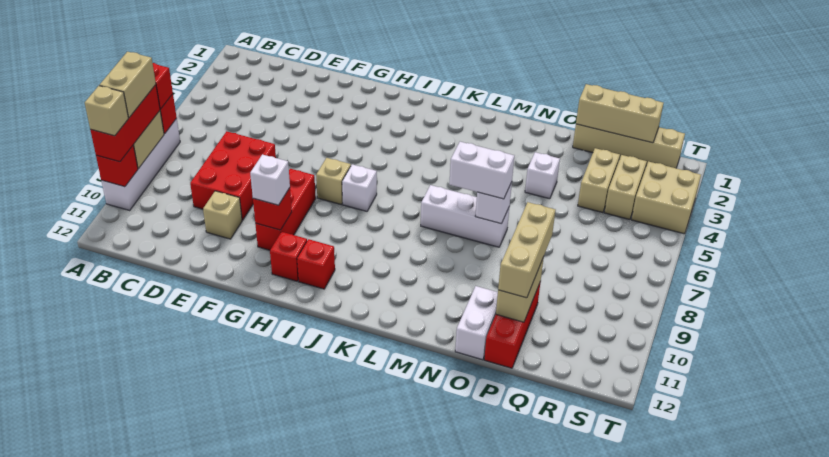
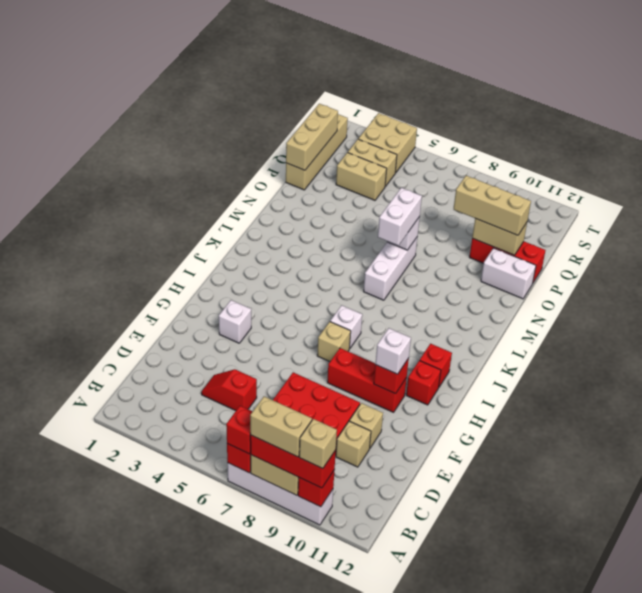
none -> red slope D4:D5 level 1 top 5
none -> tan brick D10 level 1
white brick O4 level 1 -> white brick G3 level 1

